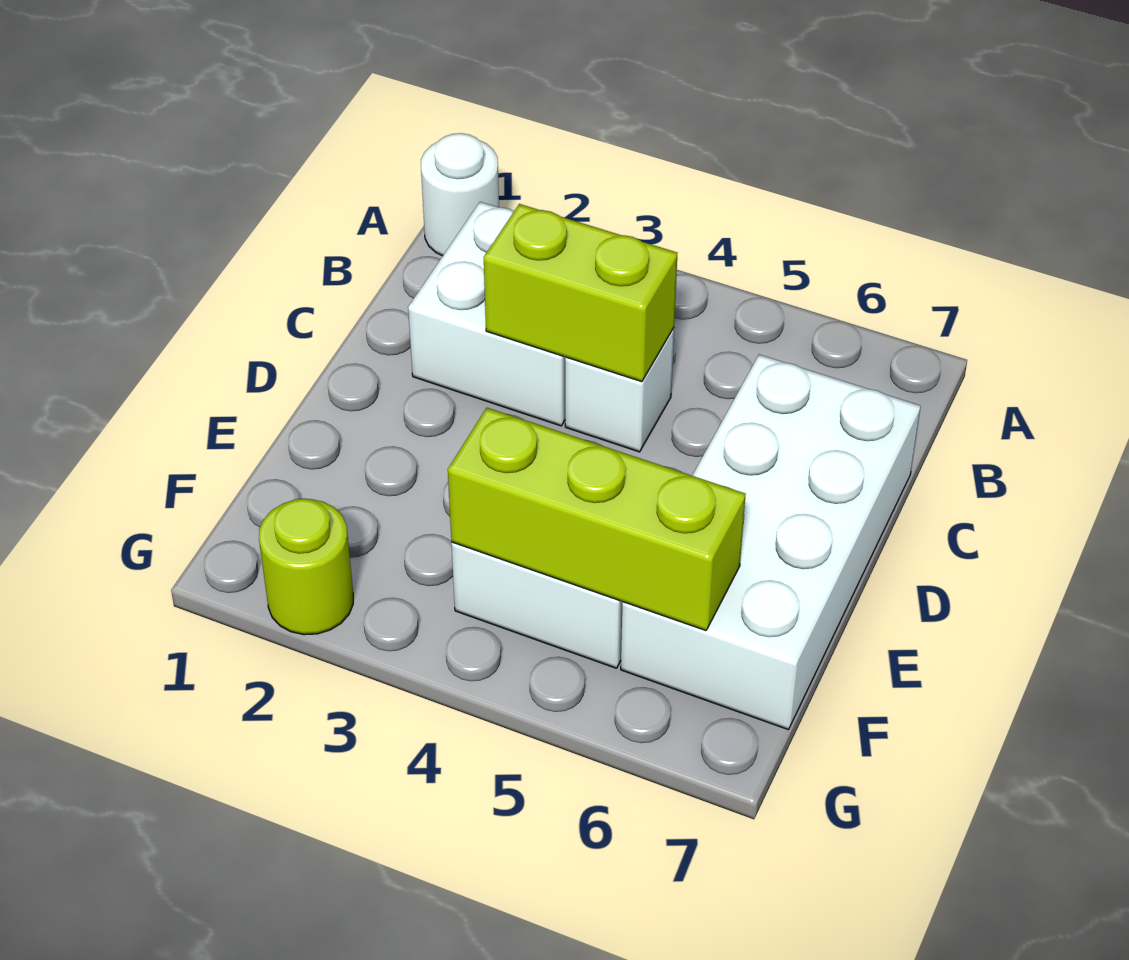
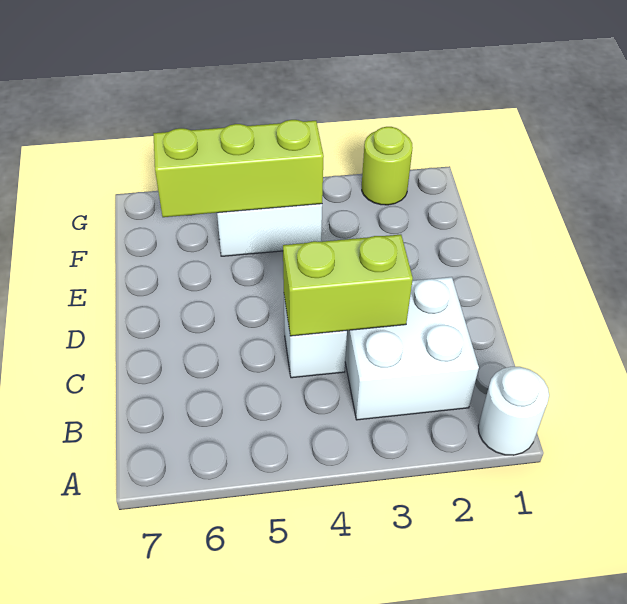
white brick C6:F7 level 1 -> none

